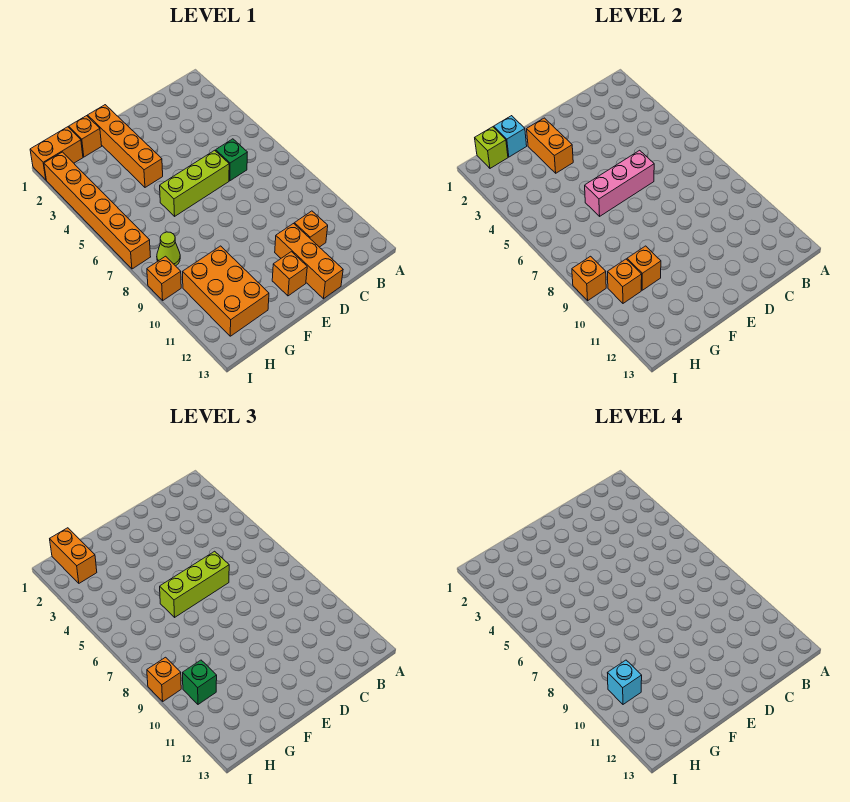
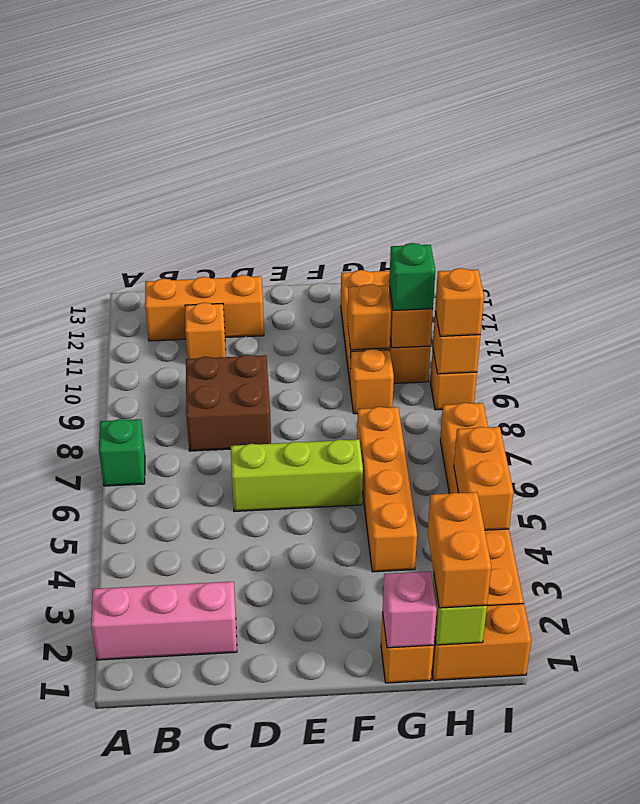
green brick C6 level 1 -> green brick A7 level 1
none -> brown brick C8:D9 level 1
pink brick D6:F6 level 2 -> pink brick A2:C2 level 1
lime brick D6:F6 level 3 -> none
orange brick D11:D13 level 1 -> orange brick B12:D12 level 1
orange brick E12 level 1 -> orange brick G9 level 1
orange brick F1:F4 level 1 -> orange brick G4:G7 level 1
orange brick F2:F3 level 2 -> orange brick I4:I5 level 2
cyan brick G1 level 2 -> pink brick G1 level 2
lime cone H8 level 1 -> none
cyan brick H10 level 4 -> none

